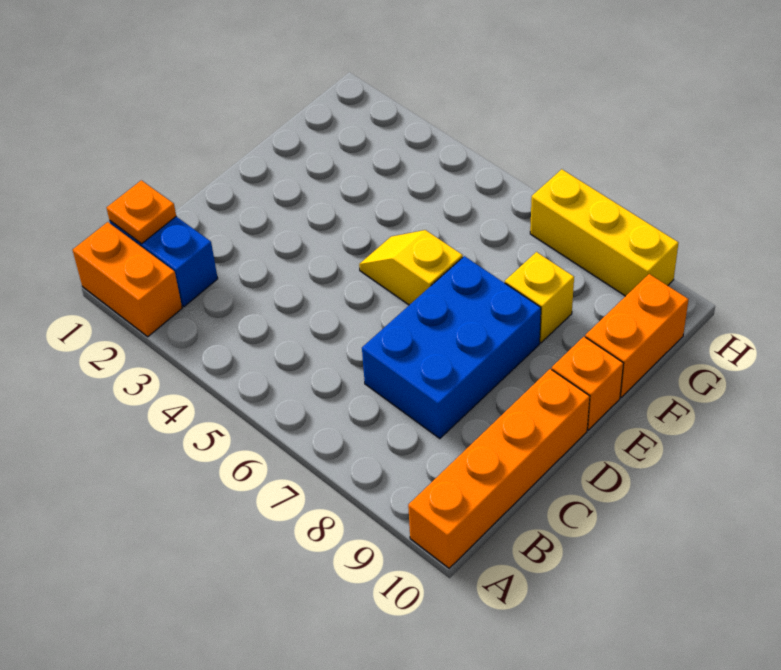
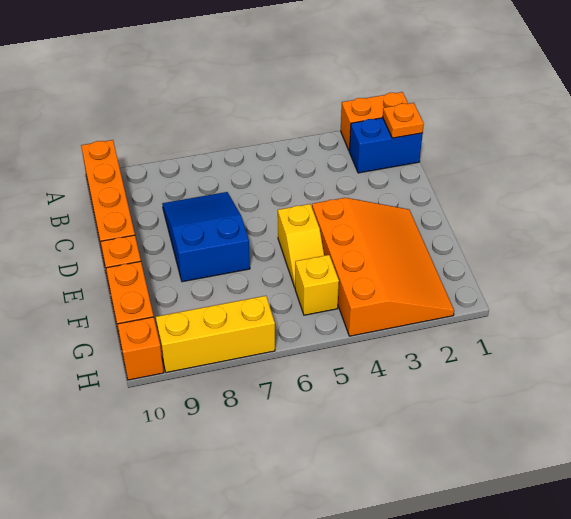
blue brick C7:E8 level 1 -> blue slope C7:E8 level 1 top E
none -> orange slope E2:H4 level 1 top 4
yellow slope E5:E6 level 1 top 6 -> yellow slope E5:F5 level 1 top E
yellow brick F8 level 1 -> yellow brick G5 level 1
none -> orange brick H10 level 1

